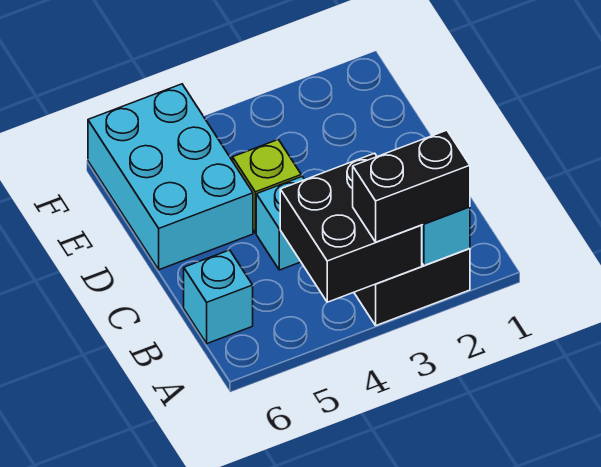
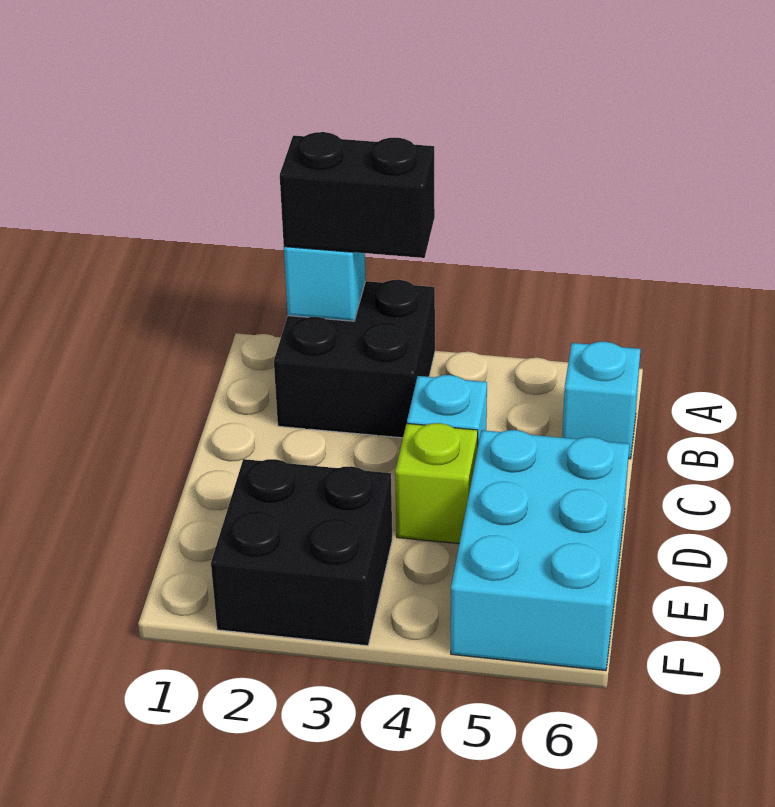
black brick A3:B4 level 2 -> black brick E2:F3 level 1

